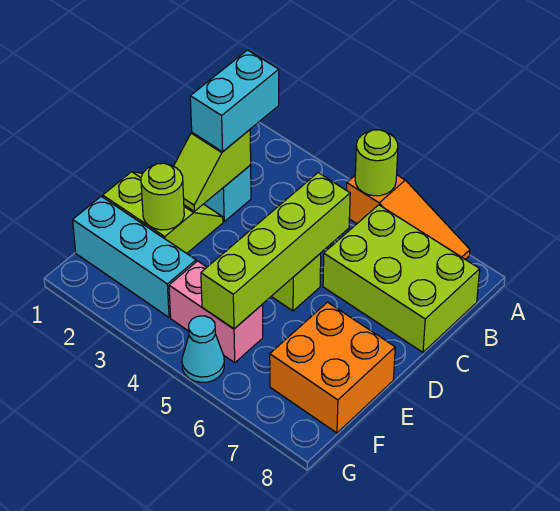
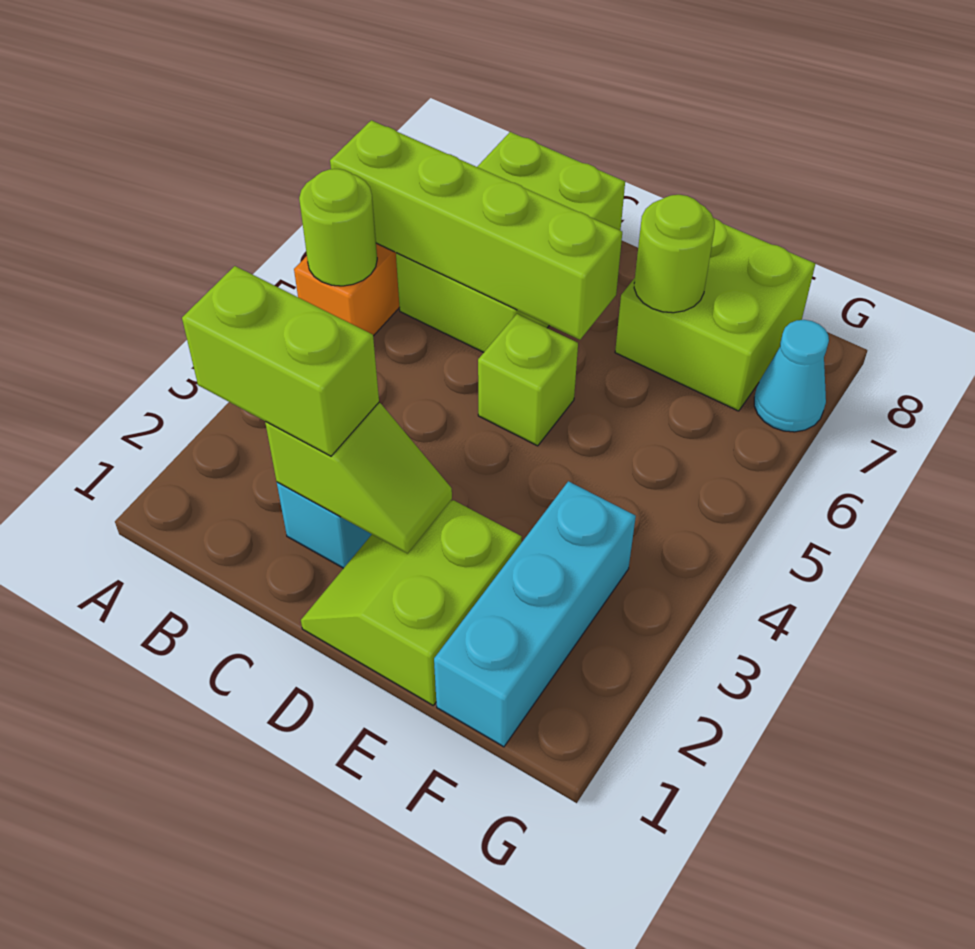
cyan brick B2:C2 level 3 -> lime brick B2:C2 level 3
lime brick C5:F5 level 2 -> lime brick A6:D6 level 2
lime round brick E2 level 2 -> lime round brick E7 level 2
orange brick E7:F8 level 1 -> lime brick E7:F8 level 1
pink brick F4:F5 level 1 -> none
cyan cone G5 level 1 -> cyan cone G7 level 1

